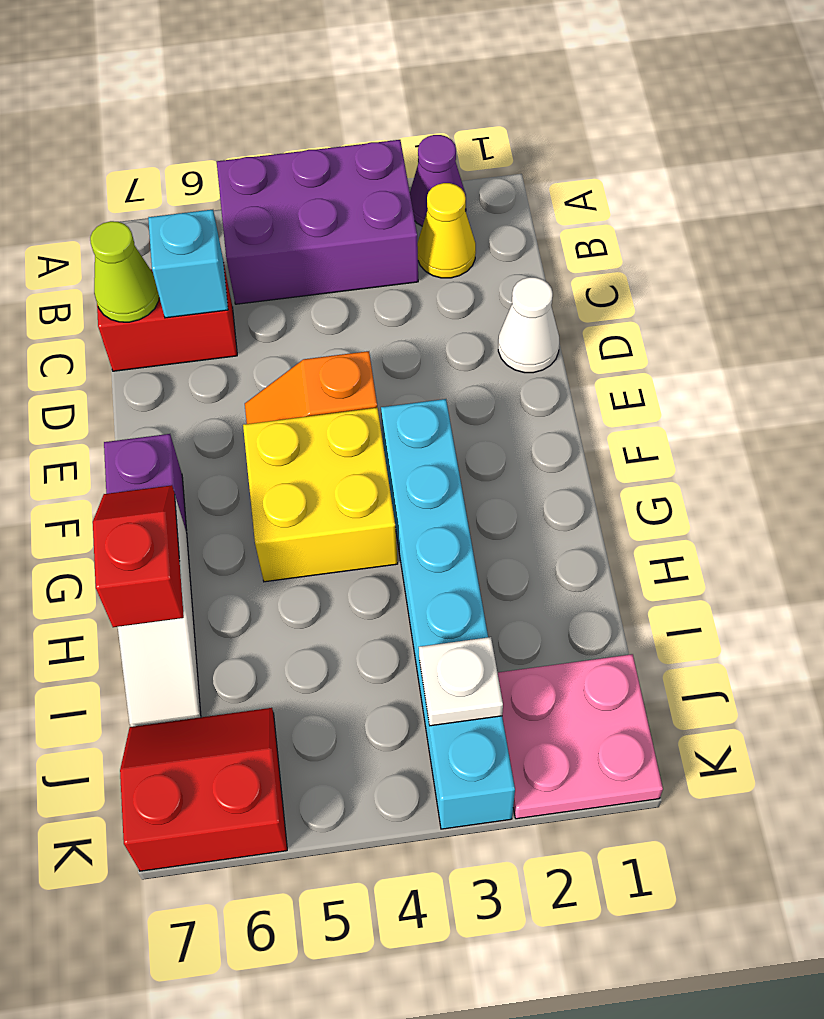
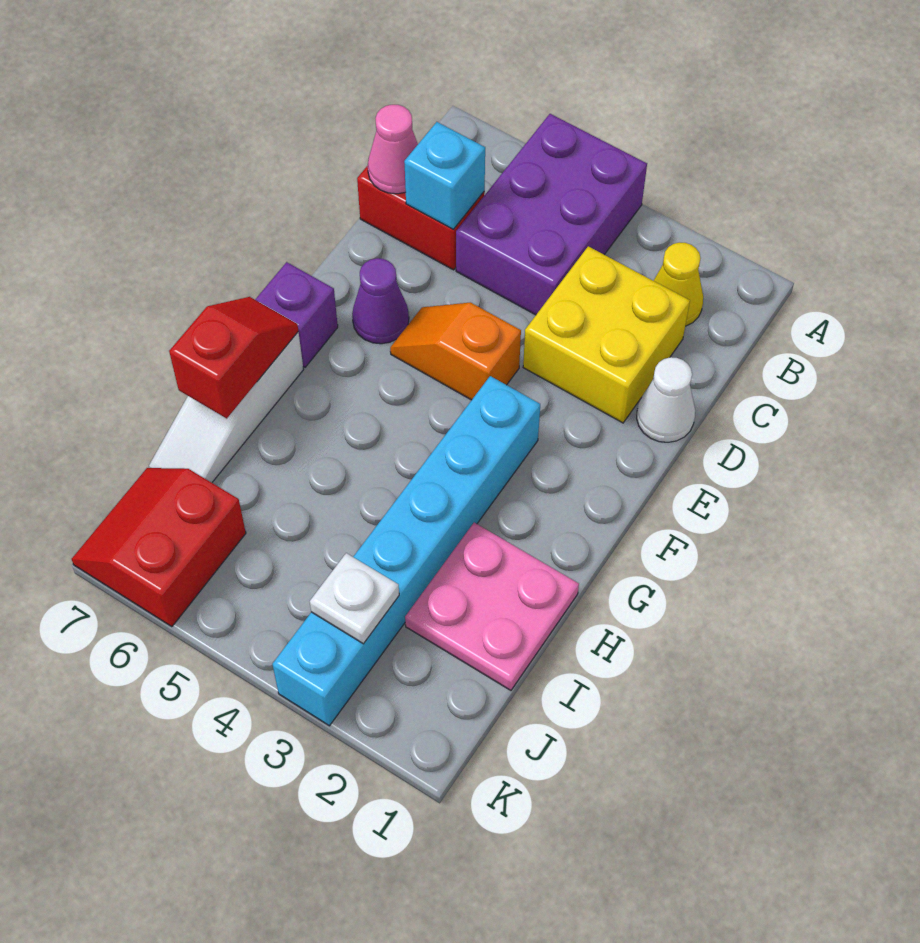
purple cone A2 level 1 -> purple cone E6 level 1
purple brick A3:B5 level 1 -> purple brick A4:C5 level 1
lime cone C7 level 2 -> pink cone C7 level 2
yellow brick F4:G5 level 1 -> yellow brick C2:D3 level 1
pink plate J1:K2 level 1 -> pink plate H1:I2 level 1
red slope J6:K7 level 1 top K -> red slope J6:K7 level 1 top 6

